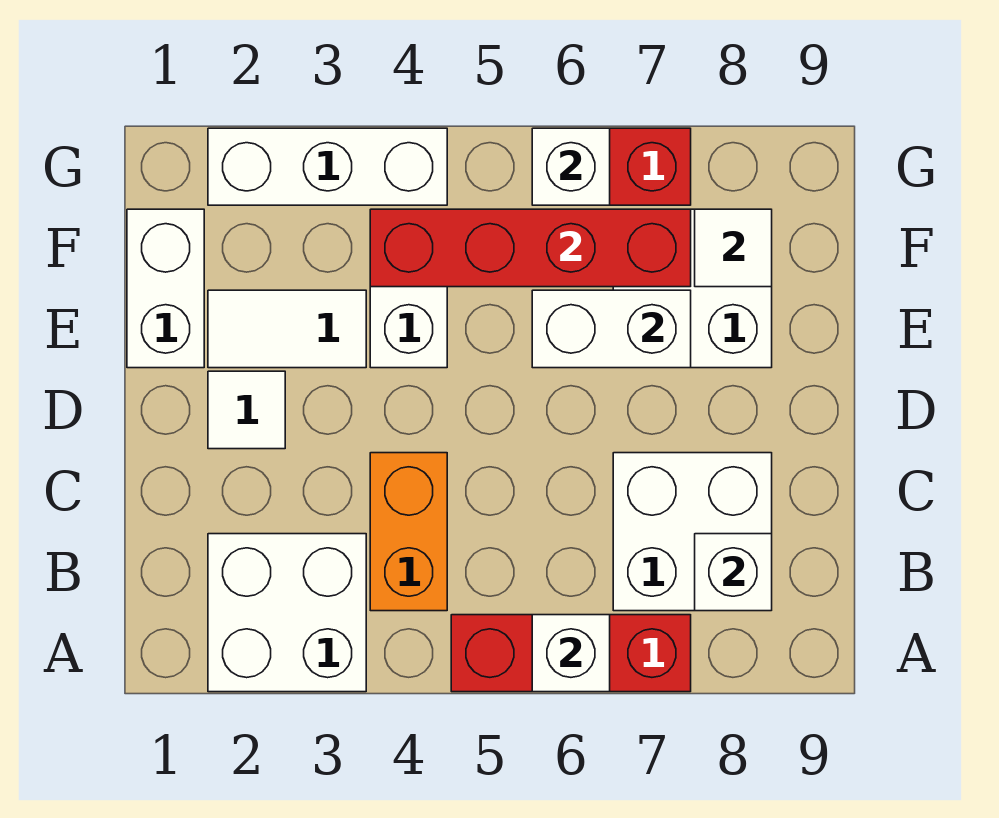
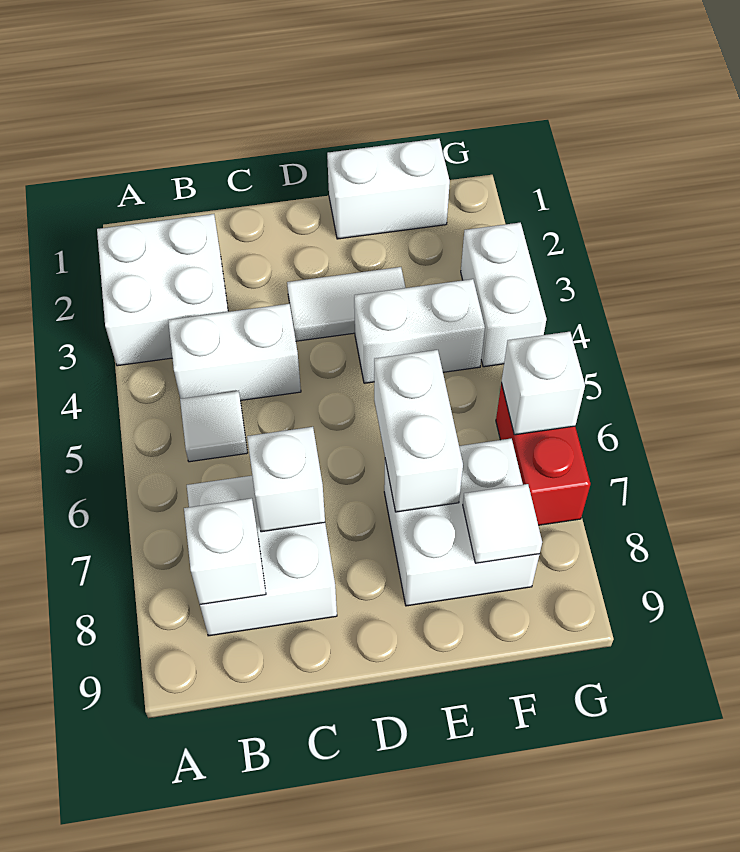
red brick A5:A7 level 1 -> none
white brick A6 level 2 -> white brick C7 level 2
orange brick B4:C4 level 1 -> white brick B4:C4 level 1
white tile D2 level 1 -> white tile B5 level 1
white tile E2:E3 level 1 -> white tile D3:E3 level 1
red brick F4:F7 level 2 -> none
white brick G2:G4 level 1 -> white brick G3:G4 level 1

